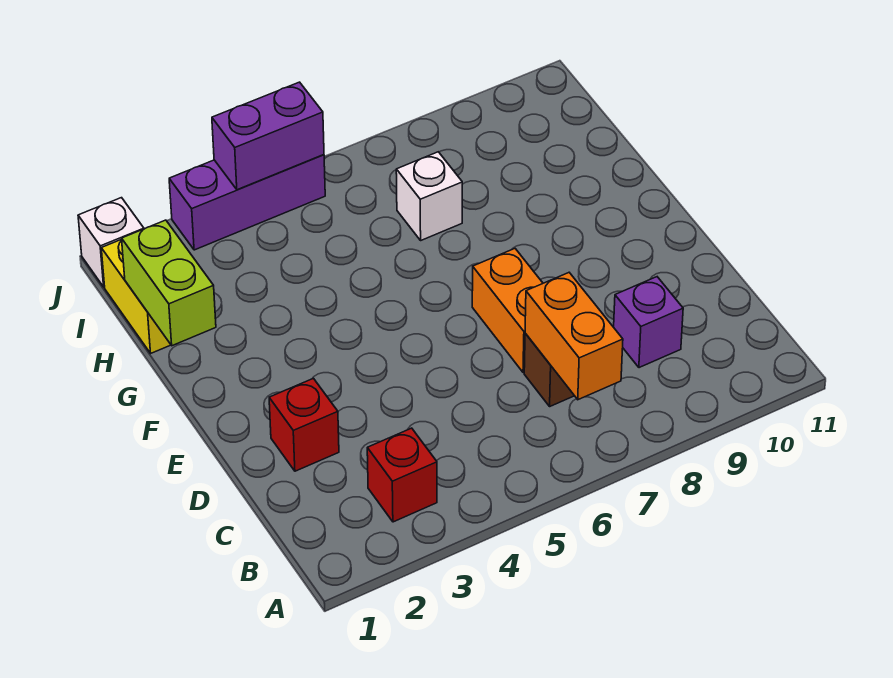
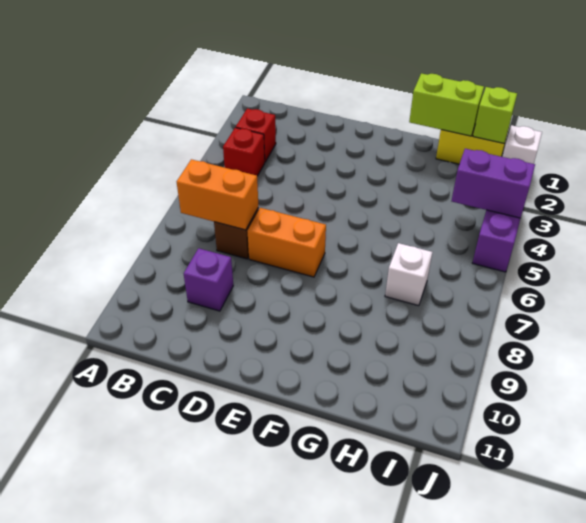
red brick D2 level 1 -> red brick B4 level 1
none -> lime brick I1 level 2
purple brick J4:J5 level 2 -> purple brick I4:J4 level 2

